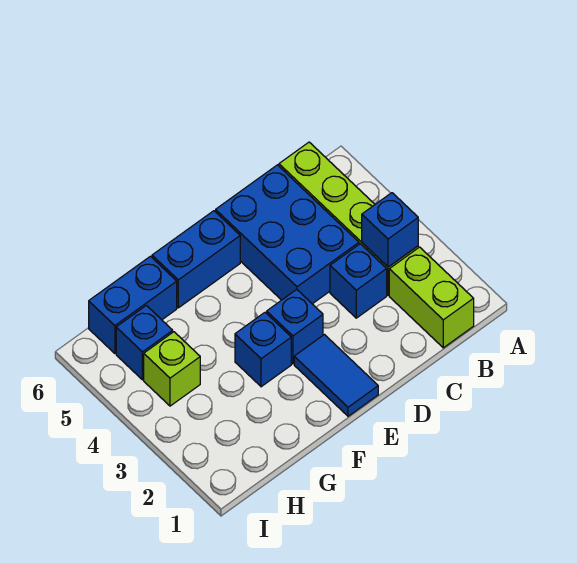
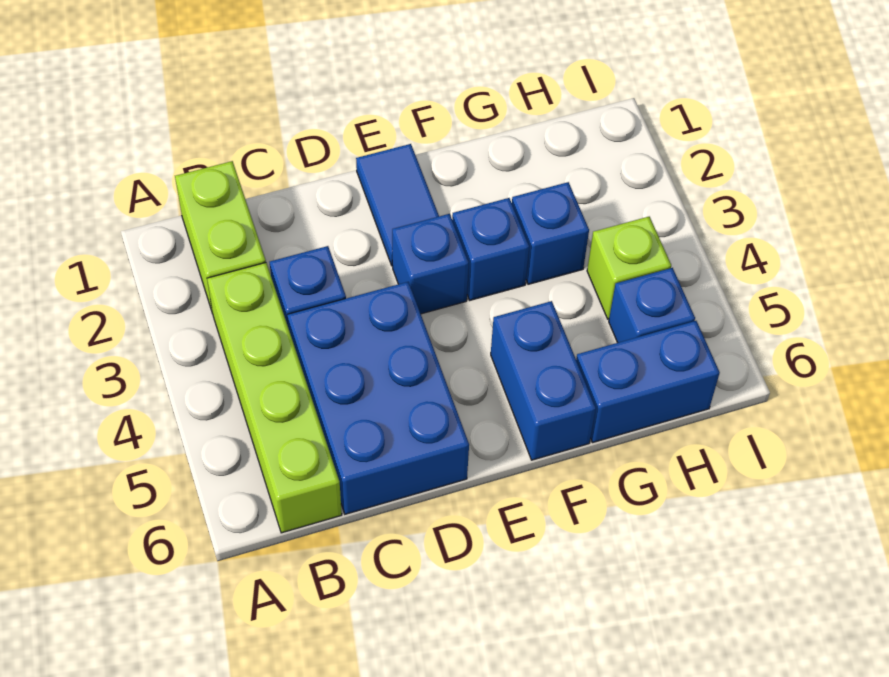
blue brick B3 level 2 -> blue brick G3 level 1
blue brick E6:F6 level 1 -> blue brick F5:F6 level 1

